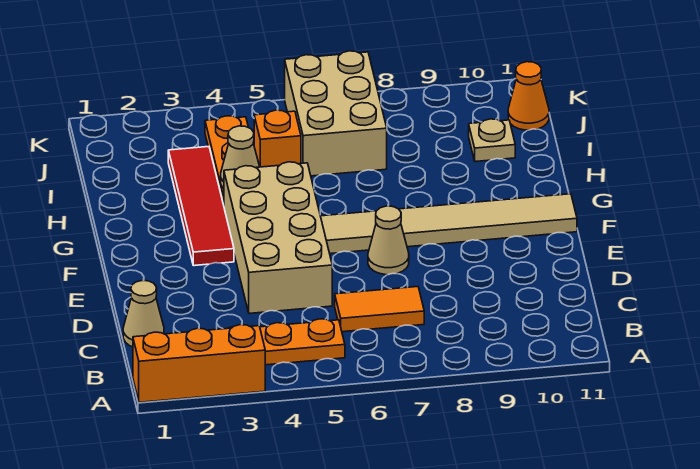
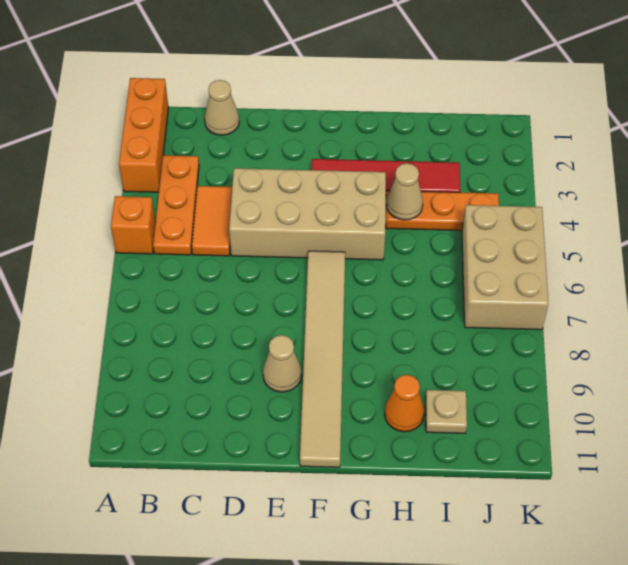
orange tile C6:C7 level 1 -> orange tile C4:C5 level 1
tan cone E7 level 1 -> tan cone E9 level 1
orange brick I5 level 1 -> orange brick A5 level 1
tan brick I6:K7 level 1 -> tan brick J5:K7 level 1
orange cone J11 level 1 -> orange cone H10 level 1

